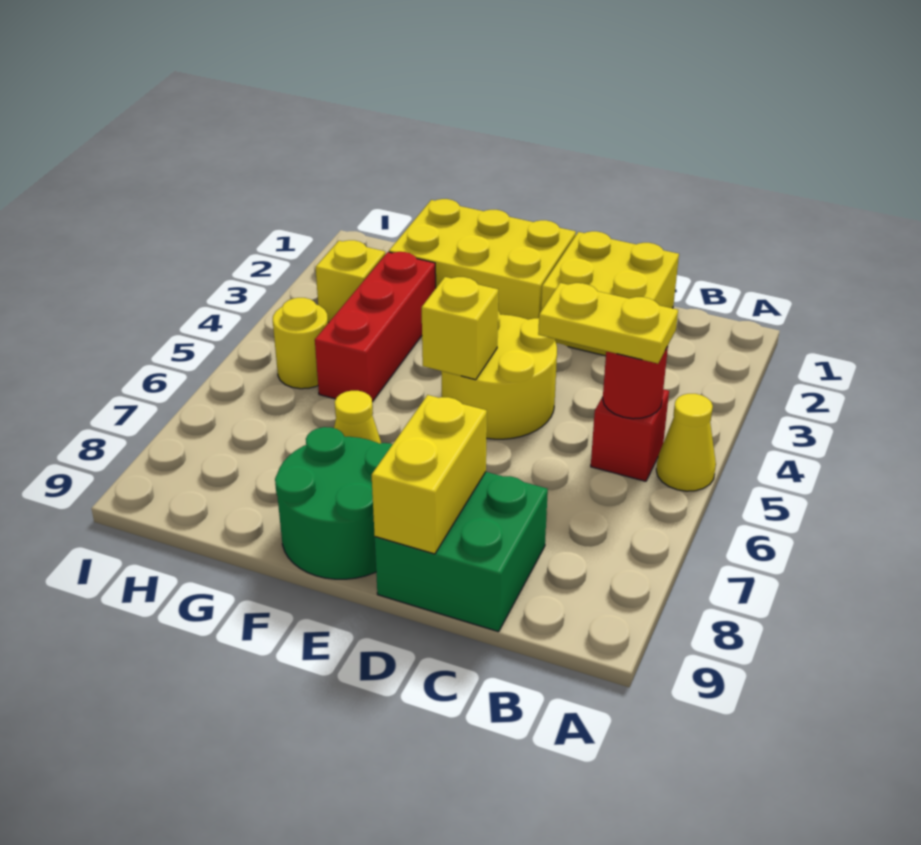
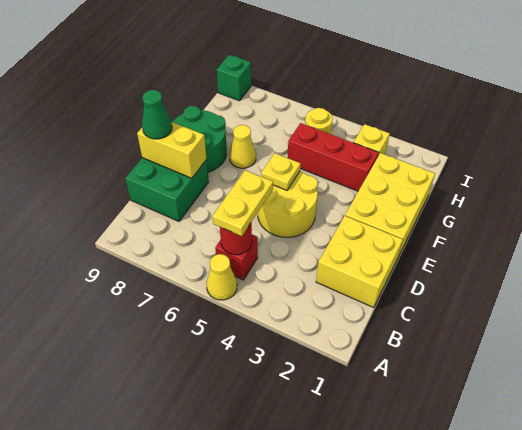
none -> green cone D9 level 3
yellow brick E5 level 2 -> yellow plate E5 level 2
none -> green brick I9 level 1

